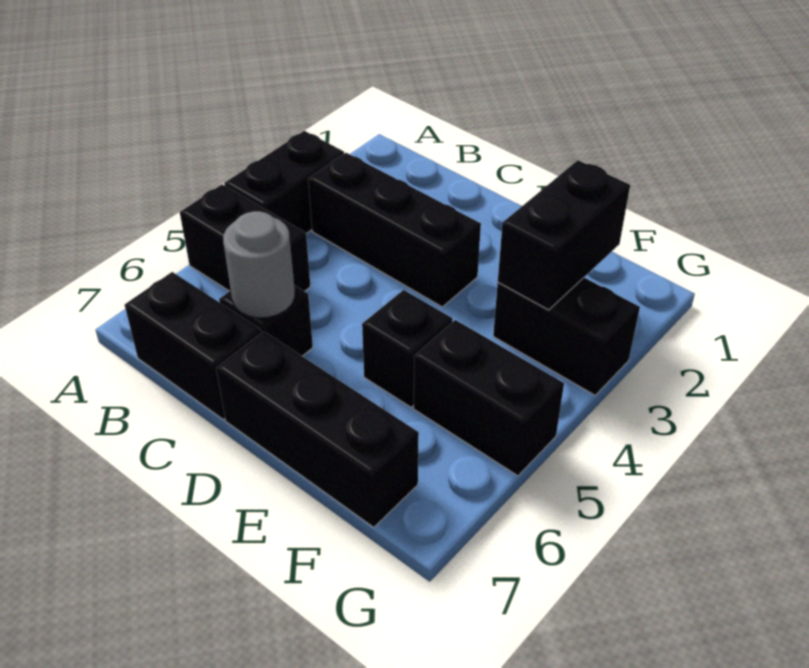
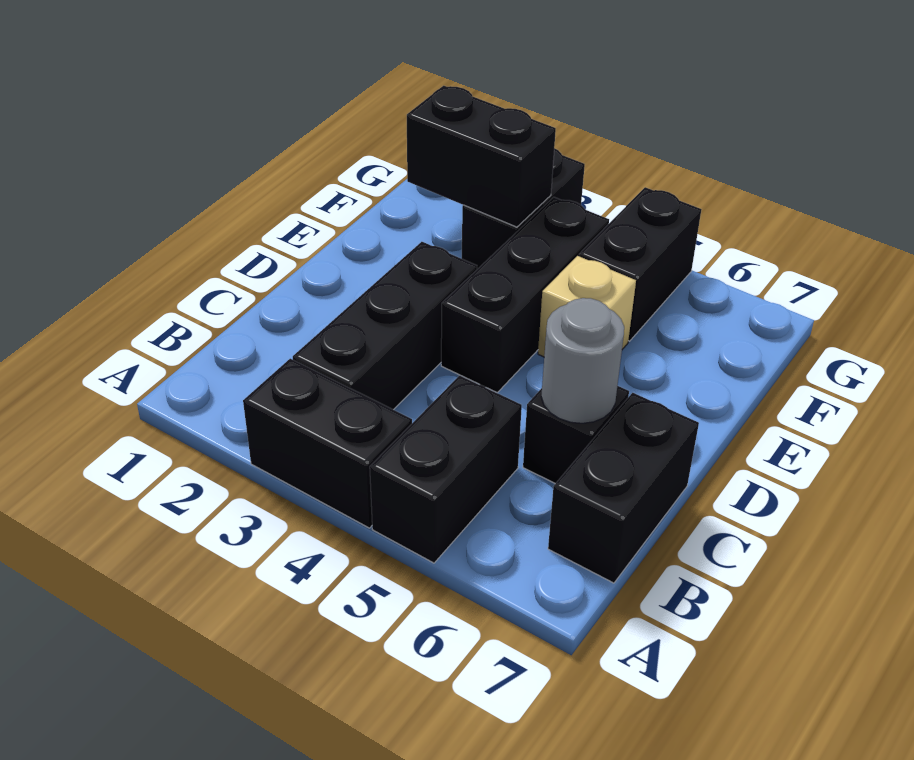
black brick D7:F7 level 1 -> black brick D4:F4 level 1
black brick E5 level 1 -> tan brick E5 level 1

